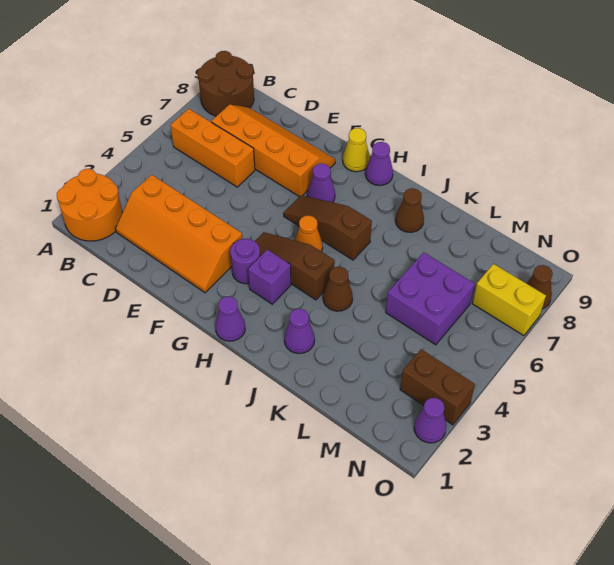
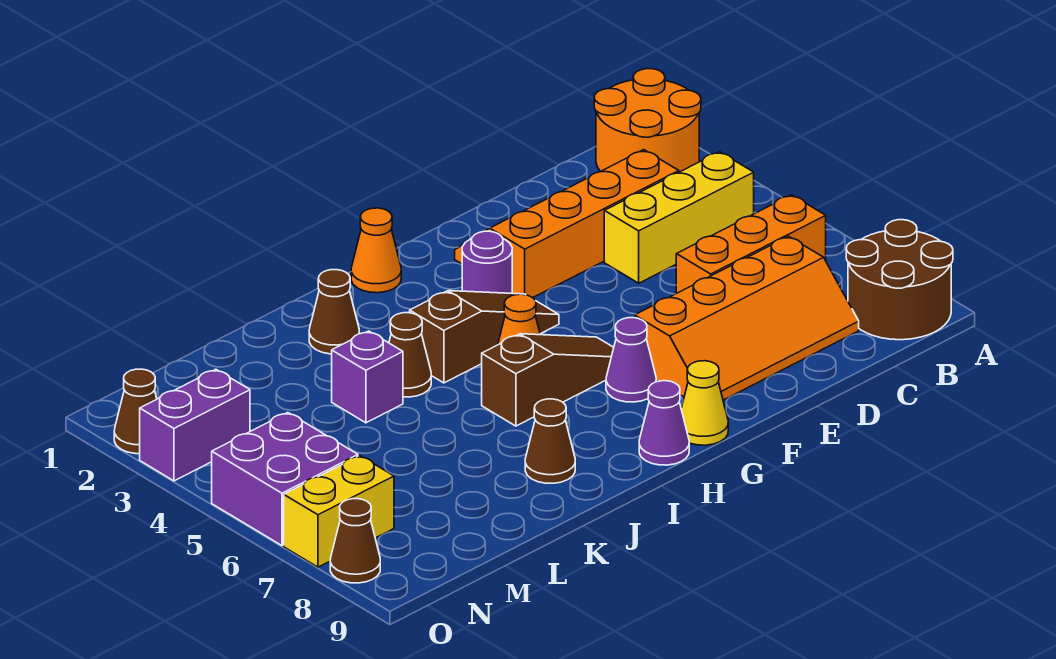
none -> yellow brick B4:D4 level 1
purple cone H1 level 1 -> orange cone H1 level 1
purple brick H3 level 1 -> purple brick K4 level 1
purple cone J2 level 1 -> brown cone J2 level 1
purple brick L5:M6 level 1 -> purple brick N5:O6 level 1
brown brick N3:O3 level 1 -> purple brick N3:O3 level 1
purple cone O2 level 1 -> brown cone O2 level 1

